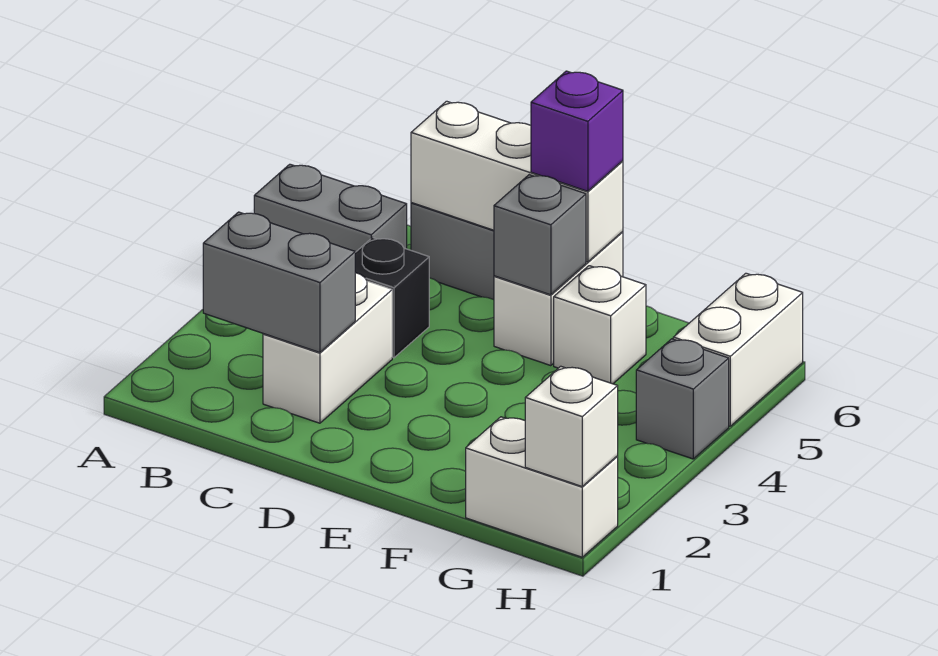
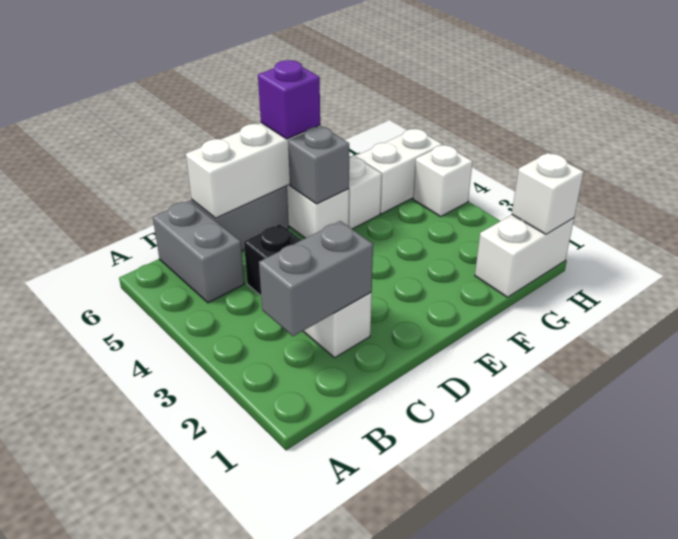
grey brick A5:B5 level 1 -> grey brick B5:B6 level 1
grey brick H4 level 1 -> white brick H4 level 1
white brick H5:H6 level 1 -> white brick G5:H5 level 1

